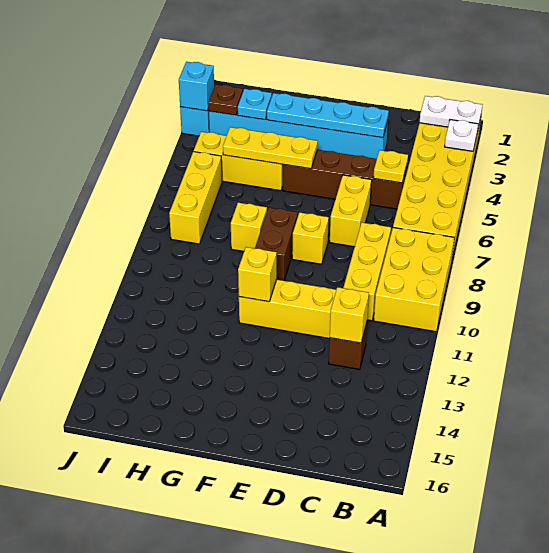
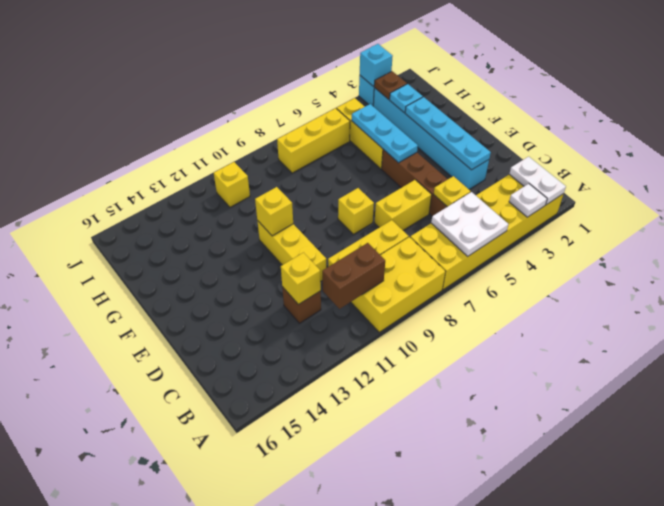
none -> white plate A5:B6 level 2
yellow plate F5:H5 level 2 -> cyan plate F5:H5 level 2
brown brick F8:F9 level 1 -> brown brick B10:B11 level 2
yellow brick G8 level 1 -> yellow brick I11 level 1

